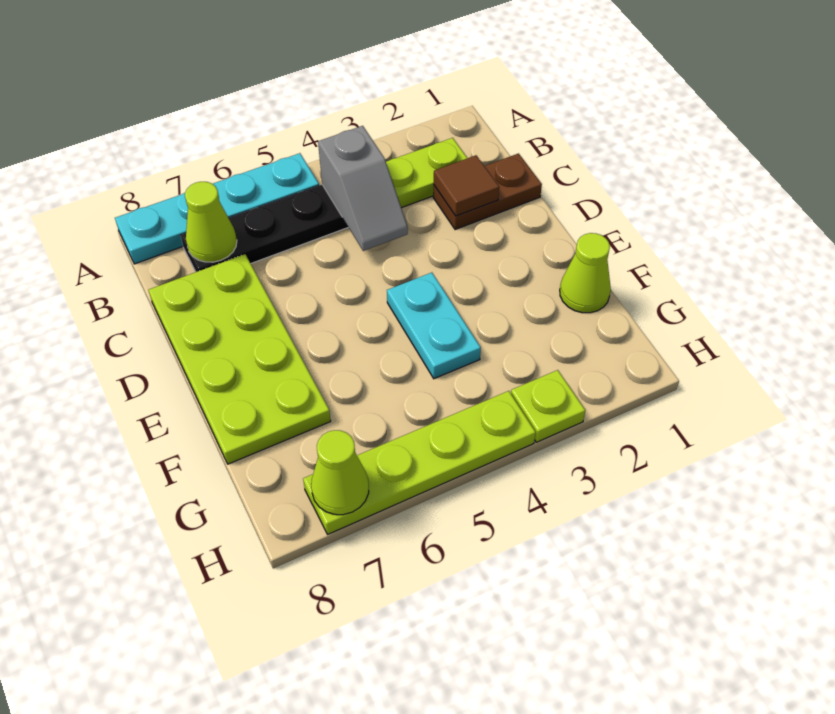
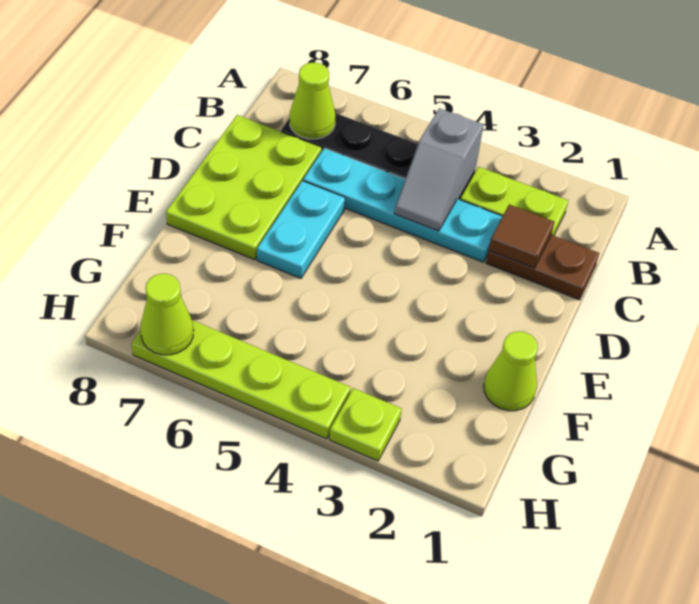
cyan plate A5:A8 level 1 -> cyan plate C3:C6 level 1
lime plate C7:F8 level 1 -> lime plate C7:E8 level 1
cyan plate E4:F4 level 1 -> cyan plate D6:E6 level 1

